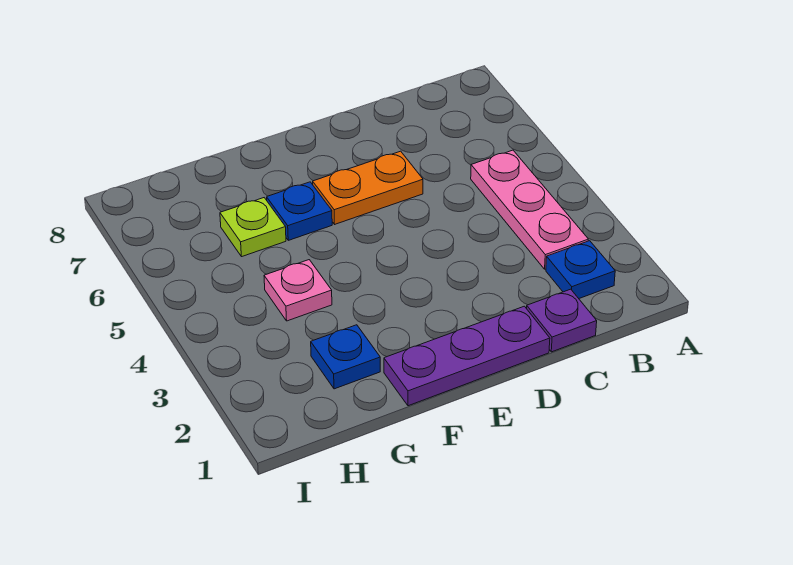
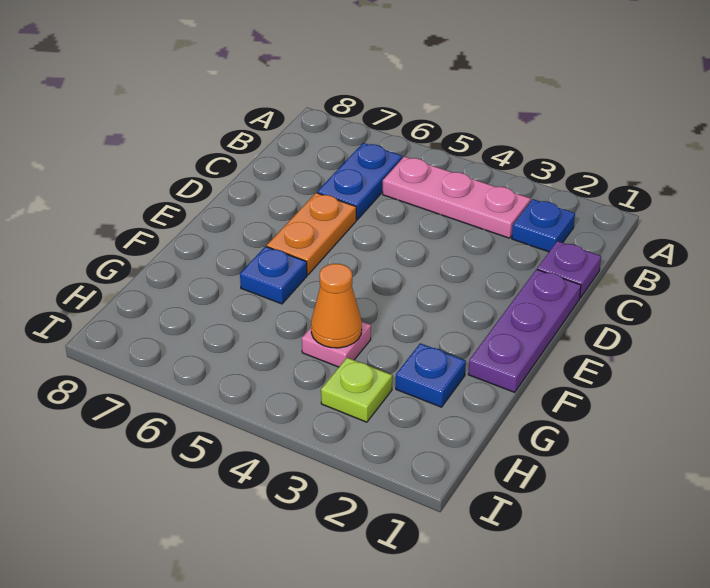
none -> blue plate B6:C6 level 1
none -> orange cone G4 level 2
lime plate G6 level 1 -> lime plate H3 level 1

